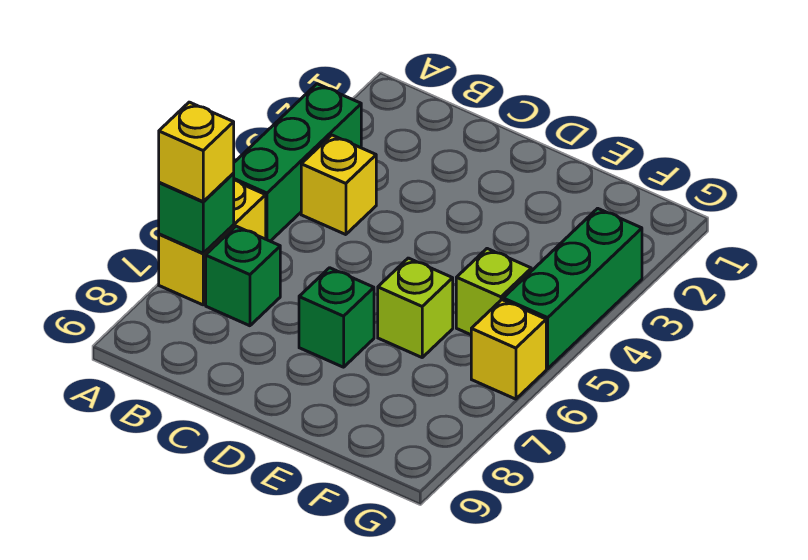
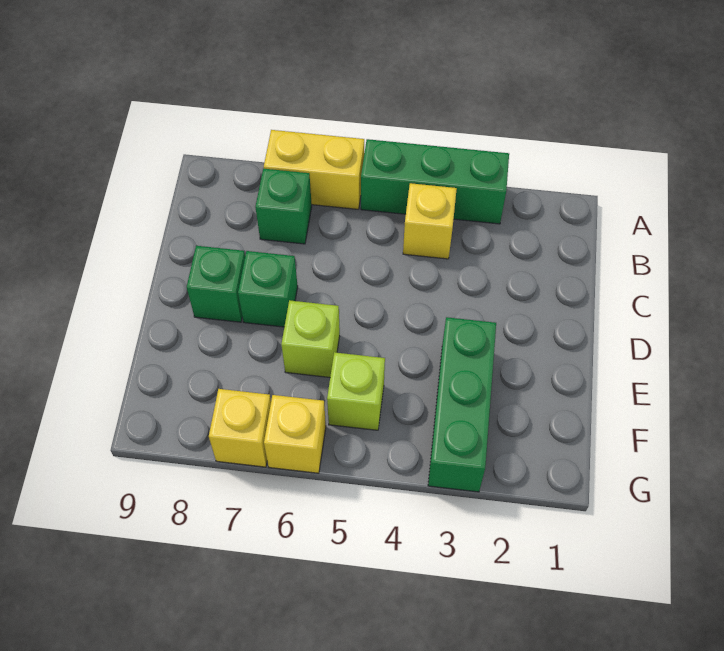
green brick A7 level 2 -> green brick D8 level 1
yellow brick A7 level 3 -> yellow brick G7 level 1
green brick G3:G5 level 1 -> green brick E3:G3 level 1

